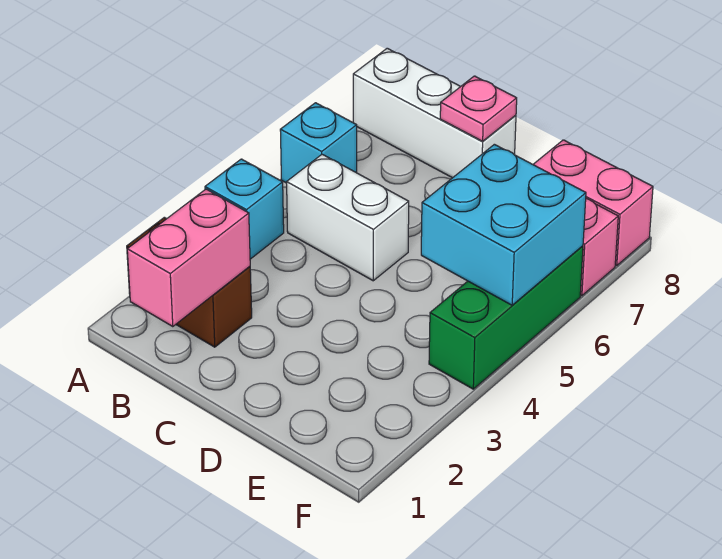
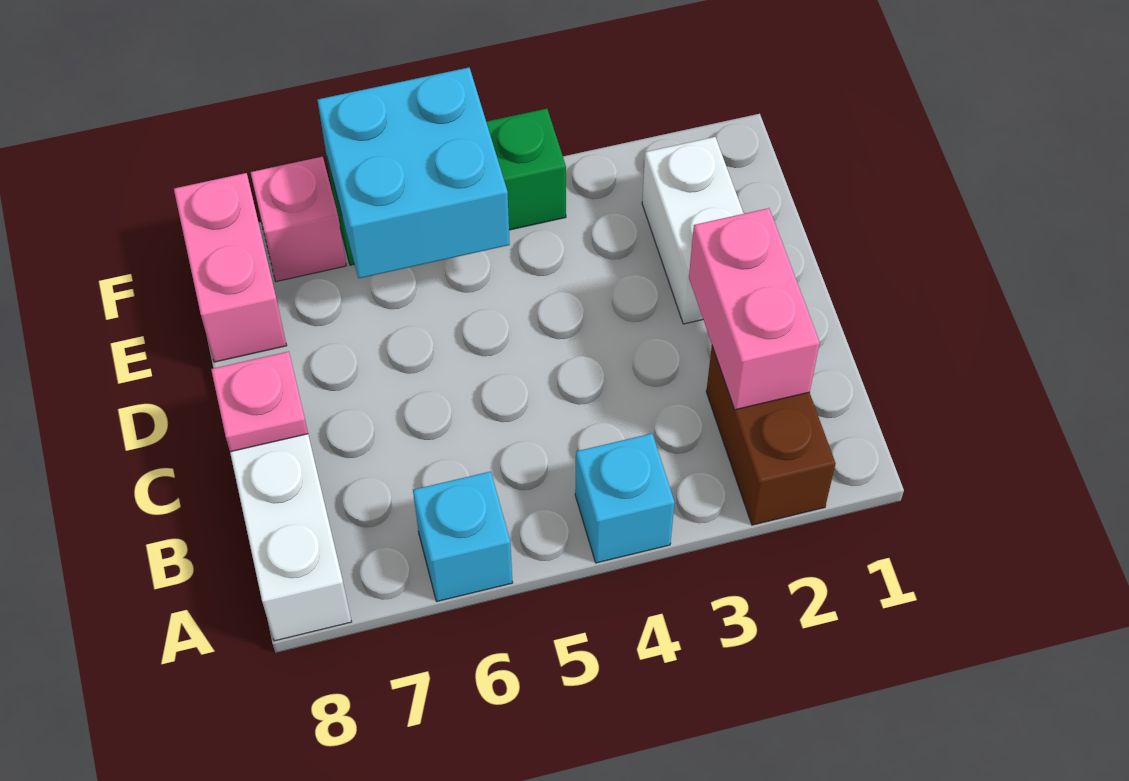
pink brick B1:B2 level 2 -> pink brick B2:C2 level 2
white brick B5:C5 level 1 -> white brick D2:E2 level 1

